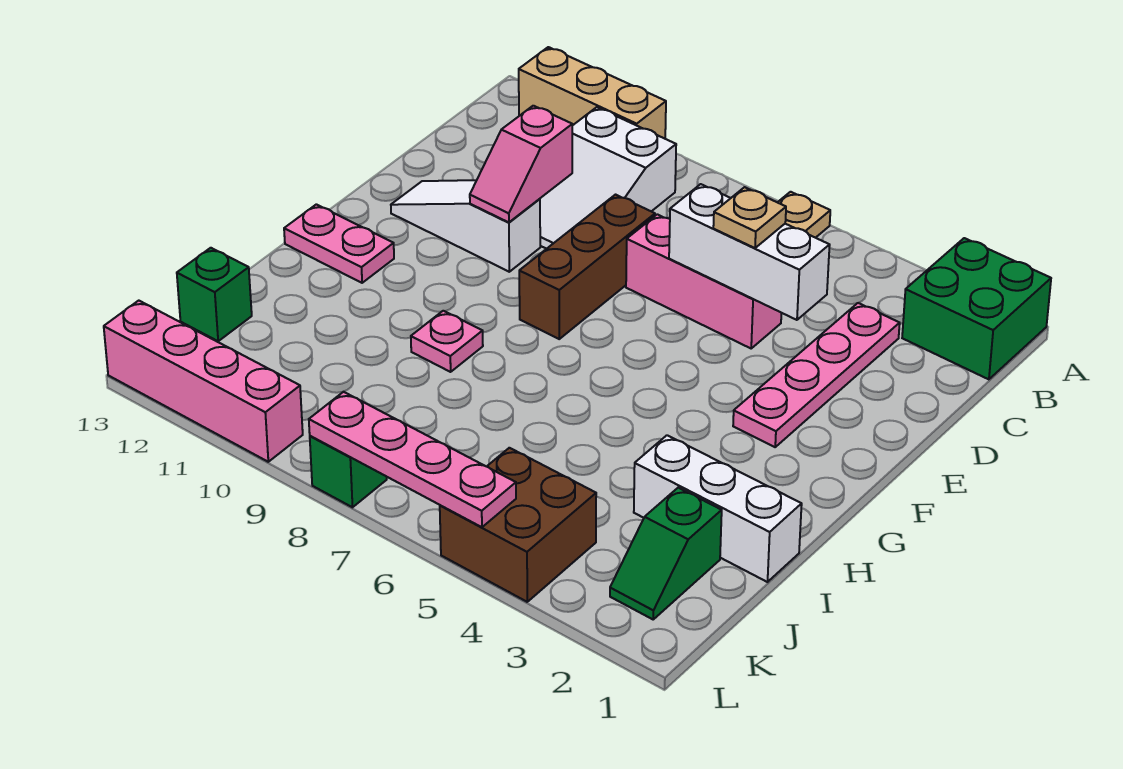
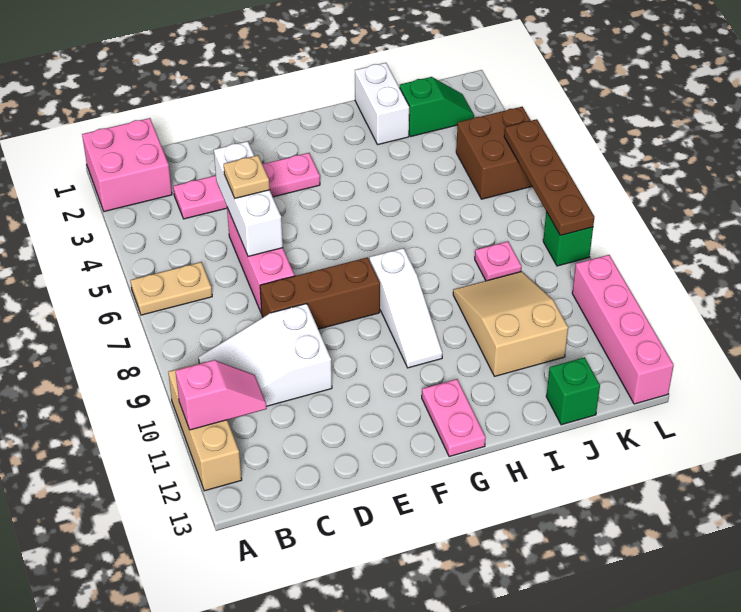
green brick A1:B2 level 1 -> pink brick A1:B2 level 1
white slope B9:D10 level 1 top B -> white slope B9:D10 level 1 top D
pink slope D10:E10 level 2 top D -> pink slope A11:B11 level 2 top A
white slope E10:E12 level 1 top 10 -> white slope G8:G10 level 1 top 8
pink plate H9 level 1 -> pink plate J8 level 1
white brick I1:I3 level 1 -> white brick I1:I2 level 1
none -> tan slope I9:J11 level 1 top 11
pink plate L5:L8 level 2 -> brown plate L5:L8 level 2

